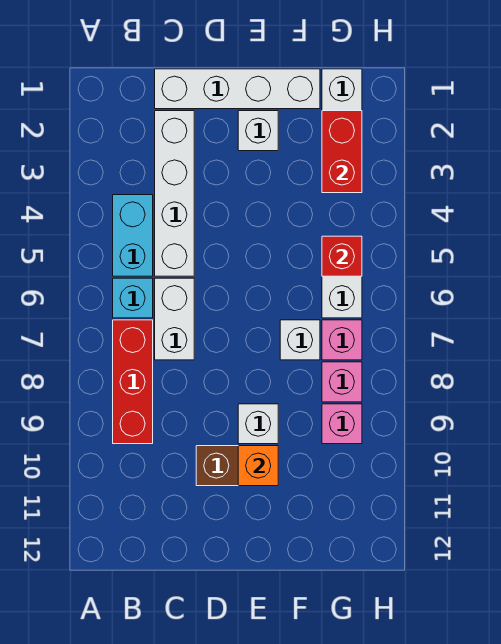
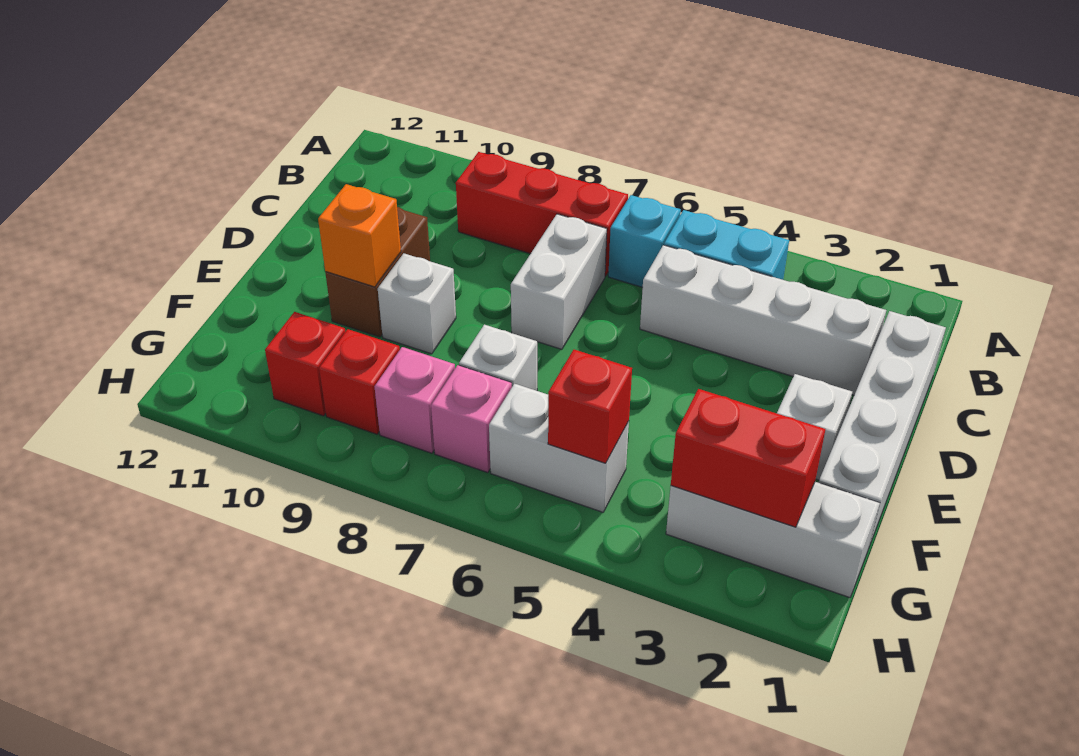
white brick C6:C7 level 1 -> white brick C7:D7 level 1
pink brick G9 level 1 -> red brick G9 level 1
none -> red brick G10 level 1

